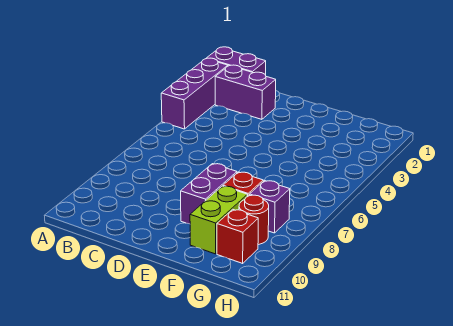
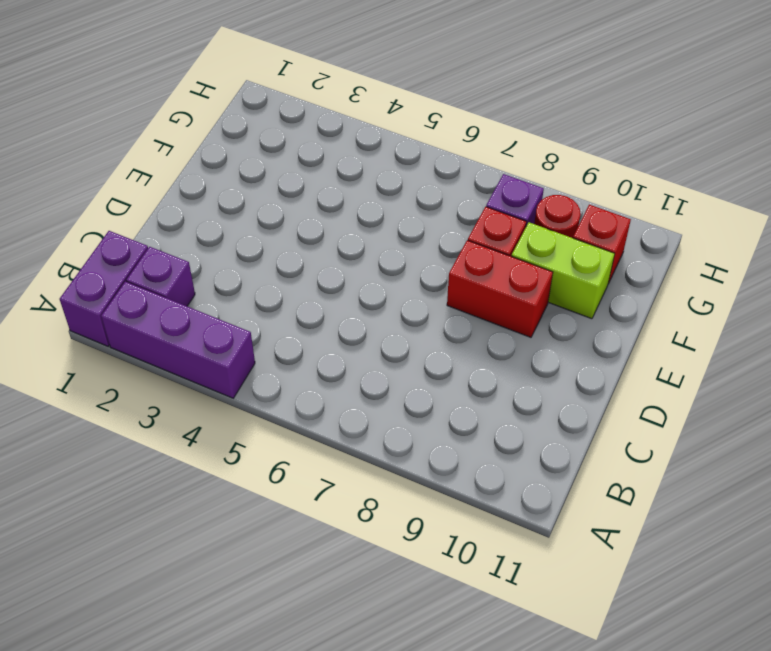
purple brick B2:C2 level 1 -> purple brick B2 level 1
purple brick E8:E9 level 1 -> red brick E8:E9 level 1

